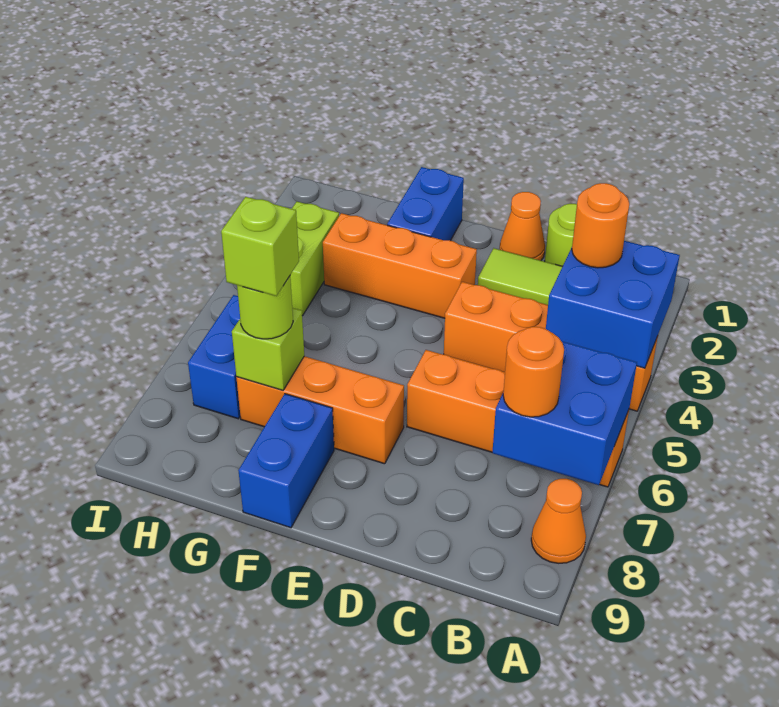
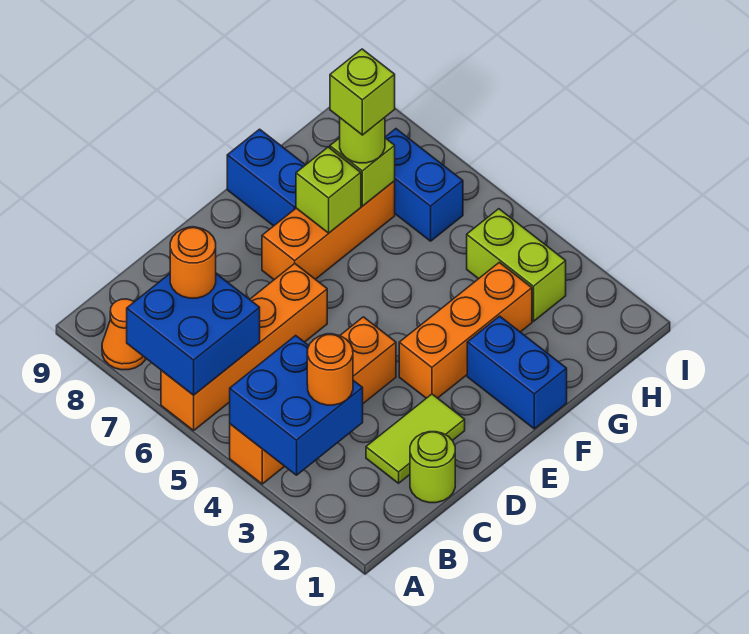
orange cone D1 level 1 -> none
none -> lime brick F7 level 2

